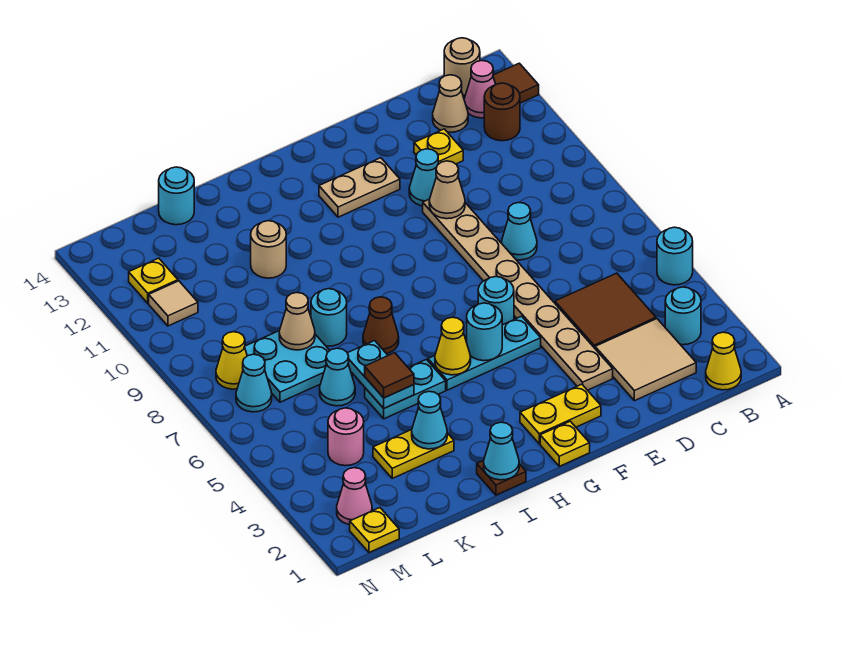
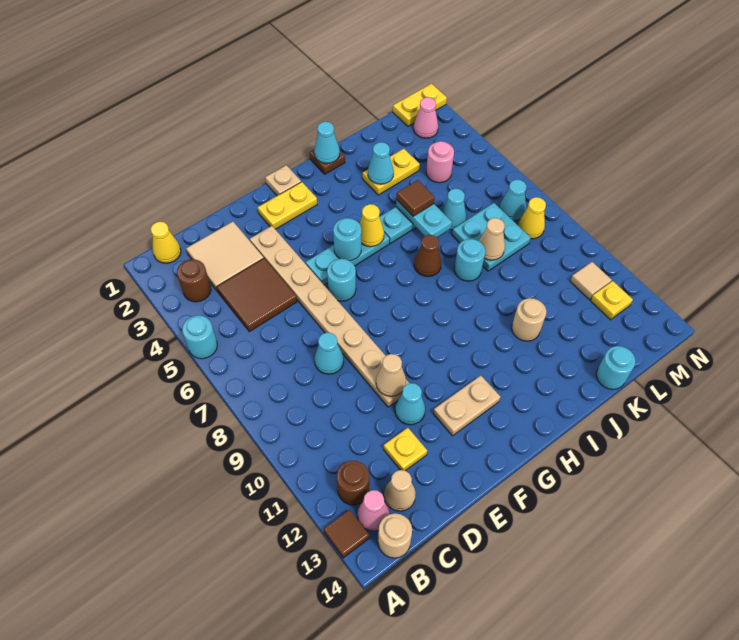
cyan round brick B3 level 1 -> brown round brick B3 level 1
yellow plate G1 level 1 -> tan plate G1 level 1
yellow plate M1 level 1 -> yellow plate M1:N1 level 1

